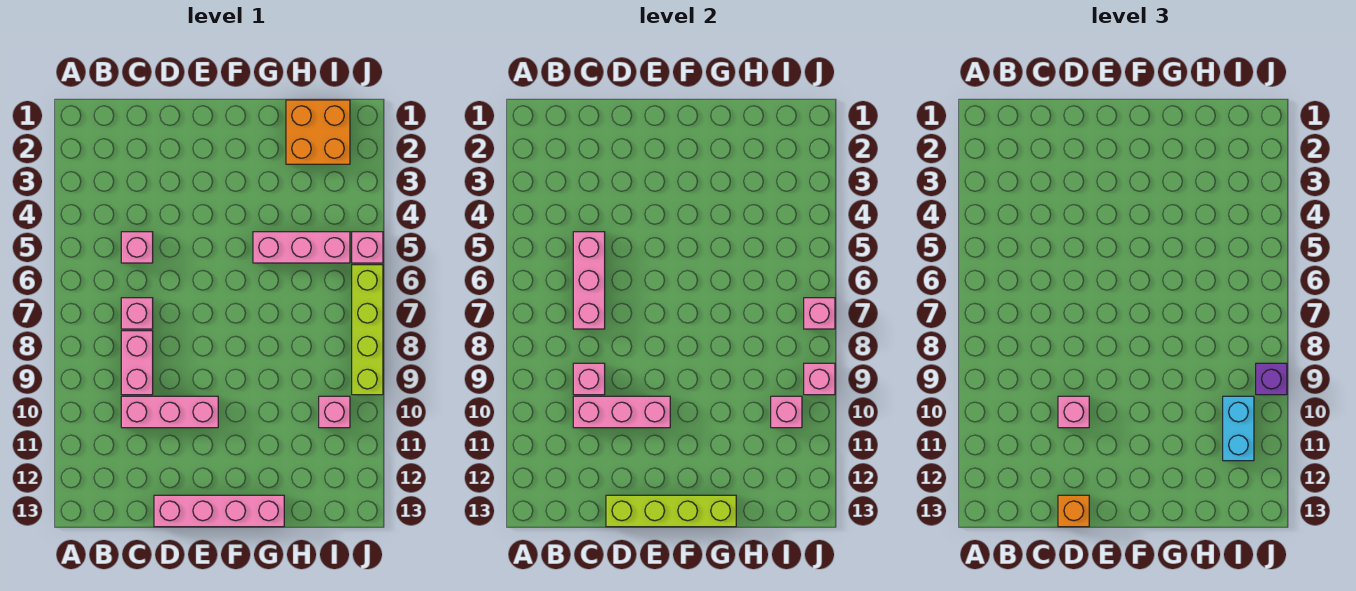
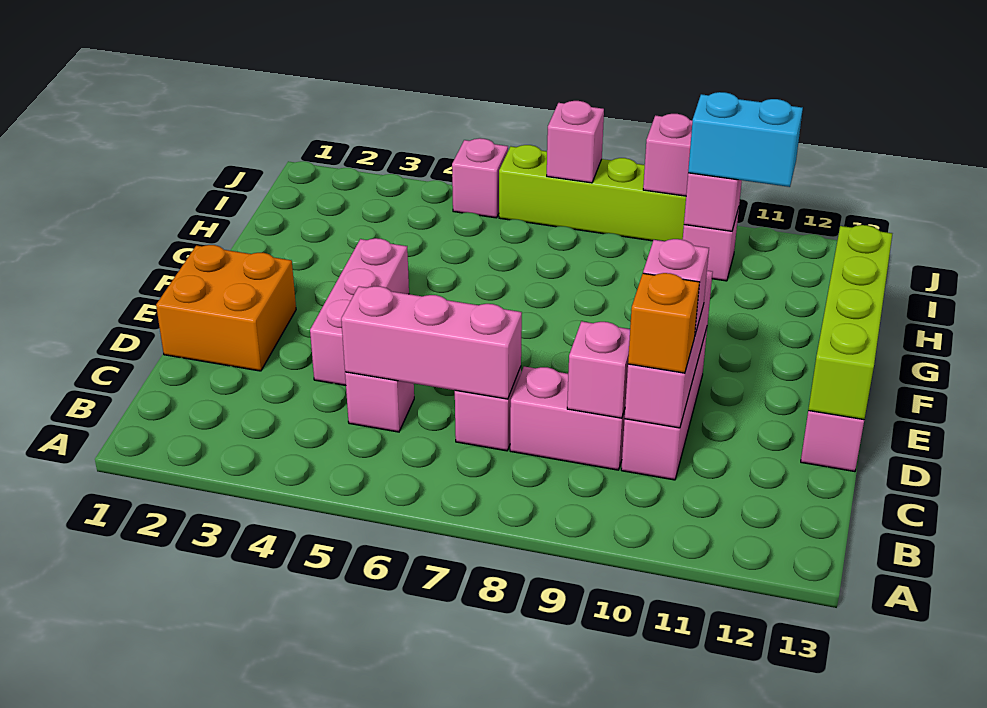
orange brick D13 level 3 -> orange brick C10 level 3
pink brick G5:I5 level 1 -> pink brick D4:F4 level 1
orange brick H1:I2 level 1 -> orange brick D1:E2 level 1
purple brick J9 level 3 -> none

